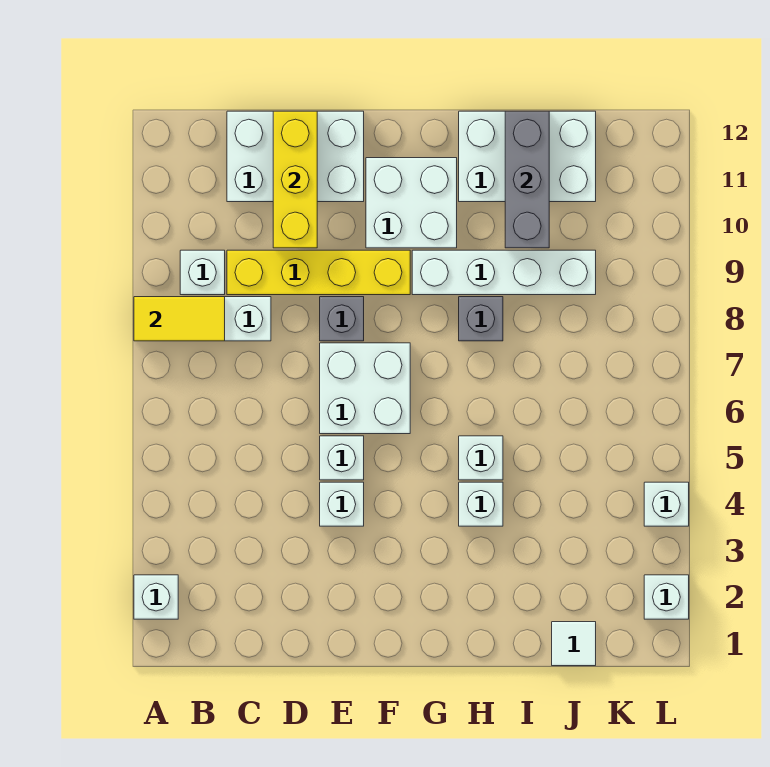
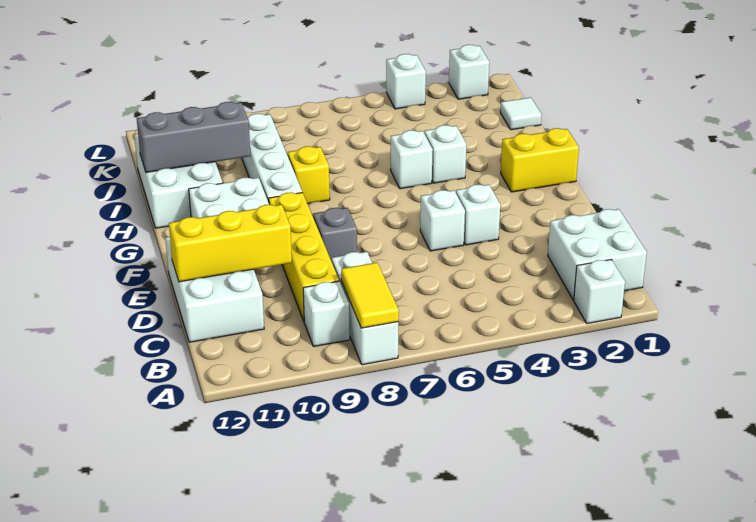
white brick E6:F7 level 1 -> white brick B1:C2 level 1
none -> yellow brick G1:G2 level 1
grey brick H8 level 1 -> yellow brick H8 level 1

